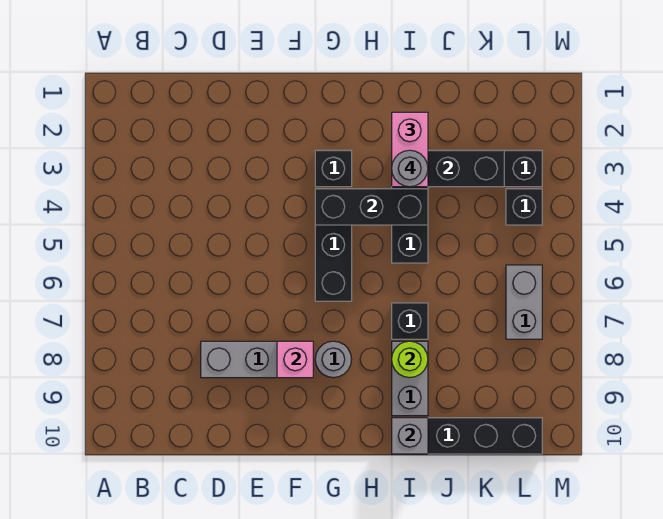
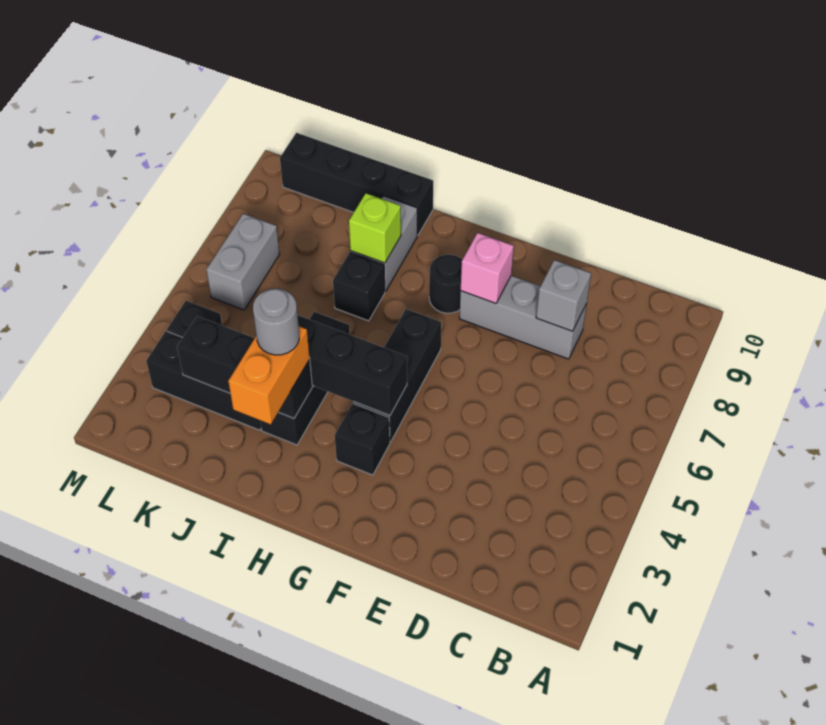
grey round brick G8 level 1 -> black round brick G8 level 1
pink brick I2:I3 level 3 -> orange brick I2:I3 level 3
lime round brick I8 level 2 -> lime brick I8 level 2
grey brick I10 level 2 -> grey brick D8 level 2

